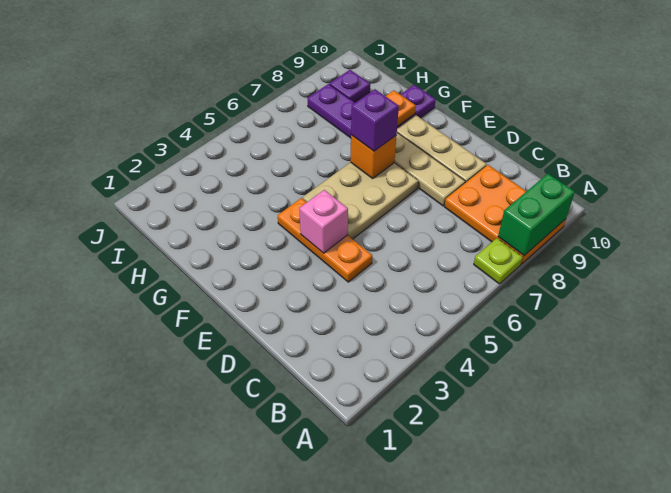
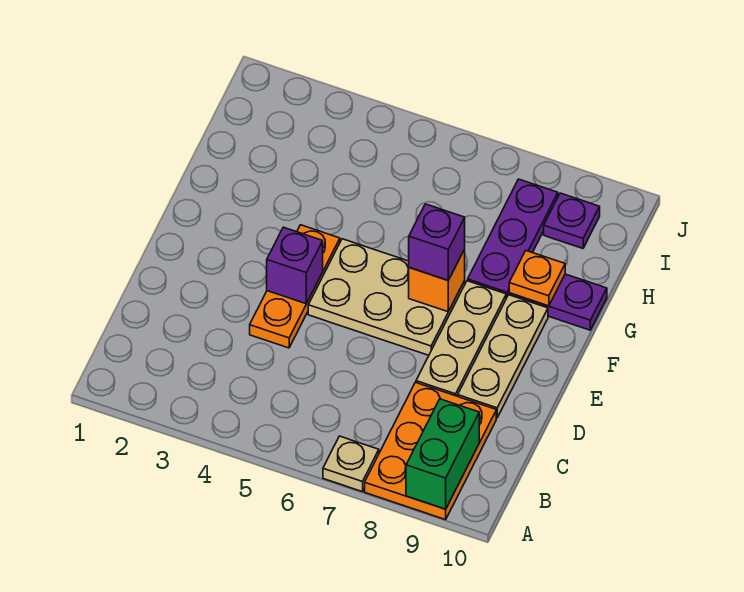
lime plate A7 level 1 -> tan plate A7 level 1
green brick A8:A9 level 2 -> green brick A9:B9 level 2
pink brick E4 level 2 -> purple brick E4 level 2

